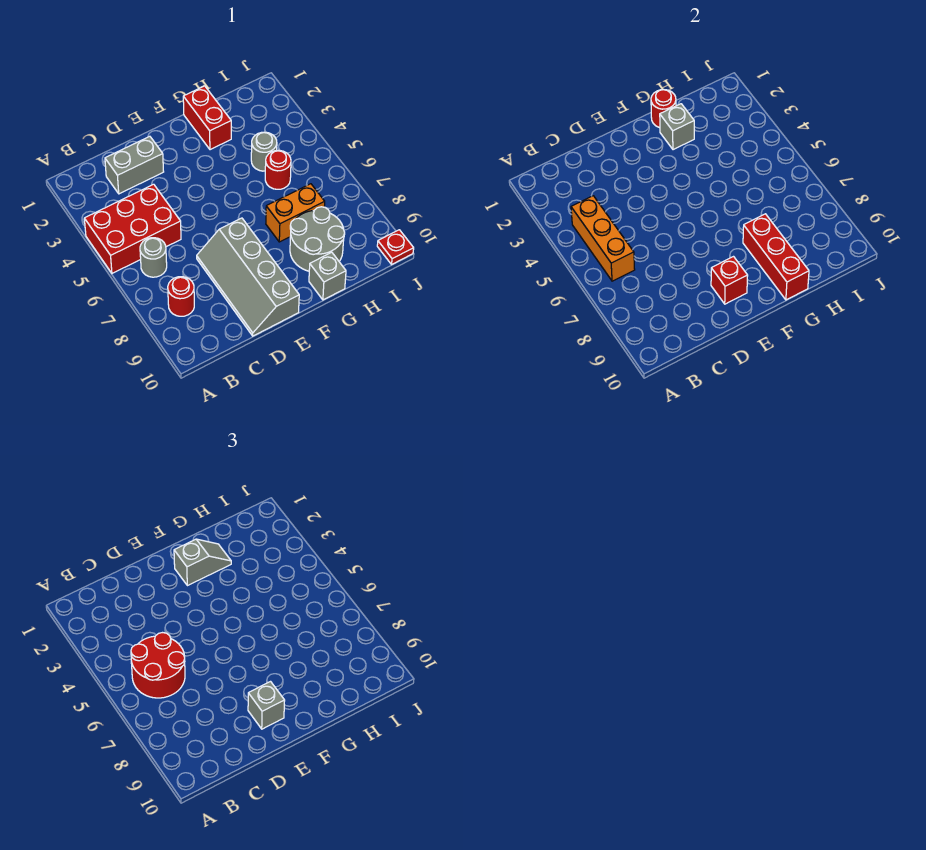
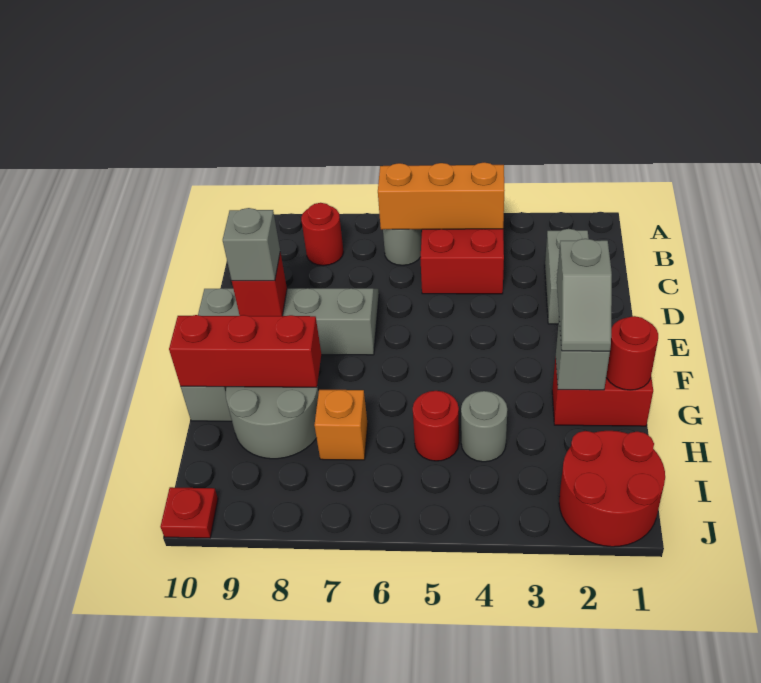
red round brick B5:C6 level 3 -> red round brick I1:J2 level 1
orange brick G7:H7 level 1 -> orange brick H7 level 1

